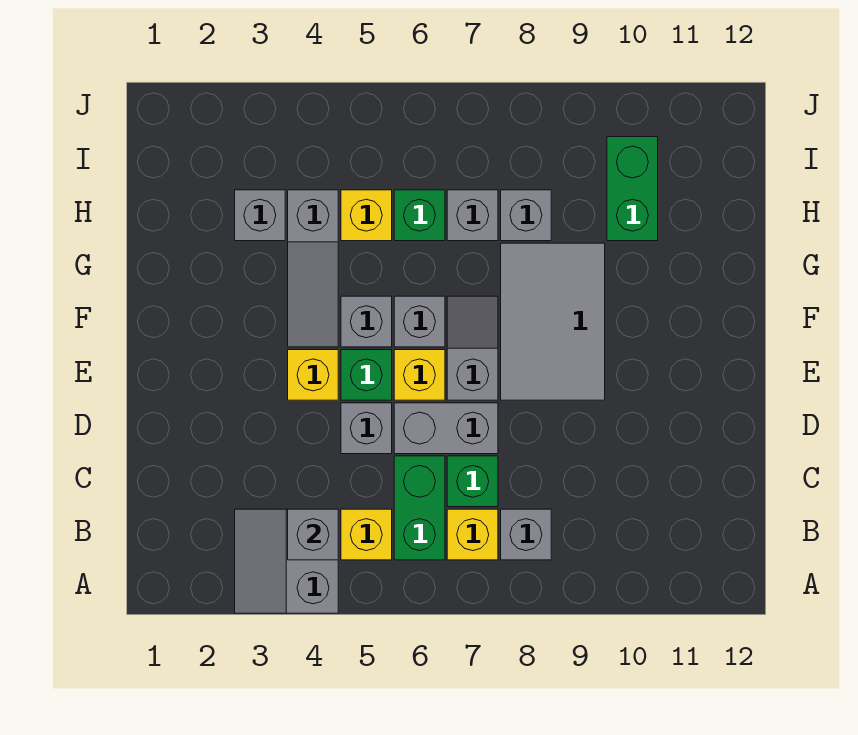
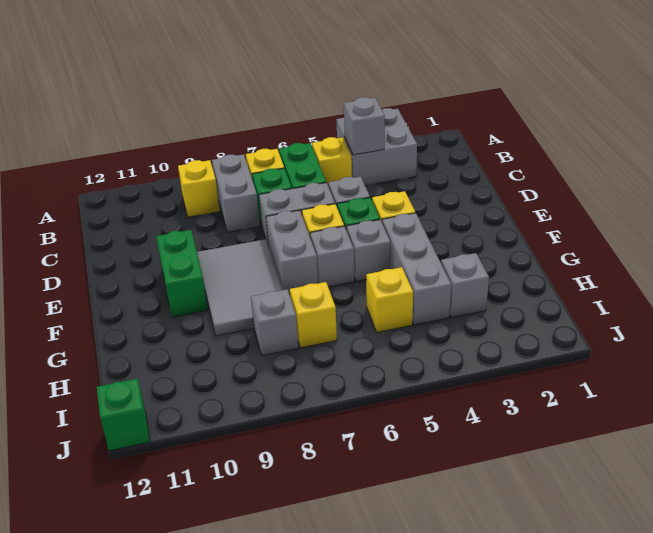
grey slope A3:B4 level 1 top 4 -> grey brick A3:B4 level 1
grey brick B8 level 1 -> grey brick B8:C8 level 1
none -> yellow brick B9 level 1
grey slope E7:F7 level 1 top E -> grey brick E7:F7 level 1
grey slope F4:H4 level 1 top H -> grey brick F4:H4 level 1
green brick H6 level 1 -> green brick J12 level 1
grey brick H7 level 1 -> yellow brick H7 level 1
green brick H10:I10 level 1 -> green brick E10:F10 level 1

